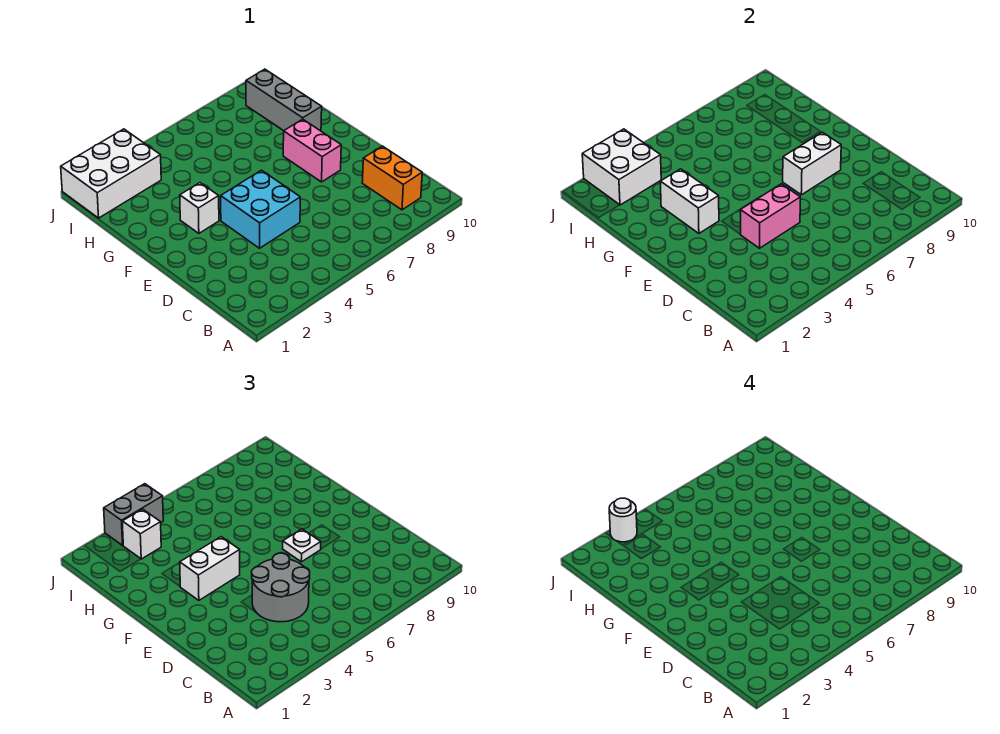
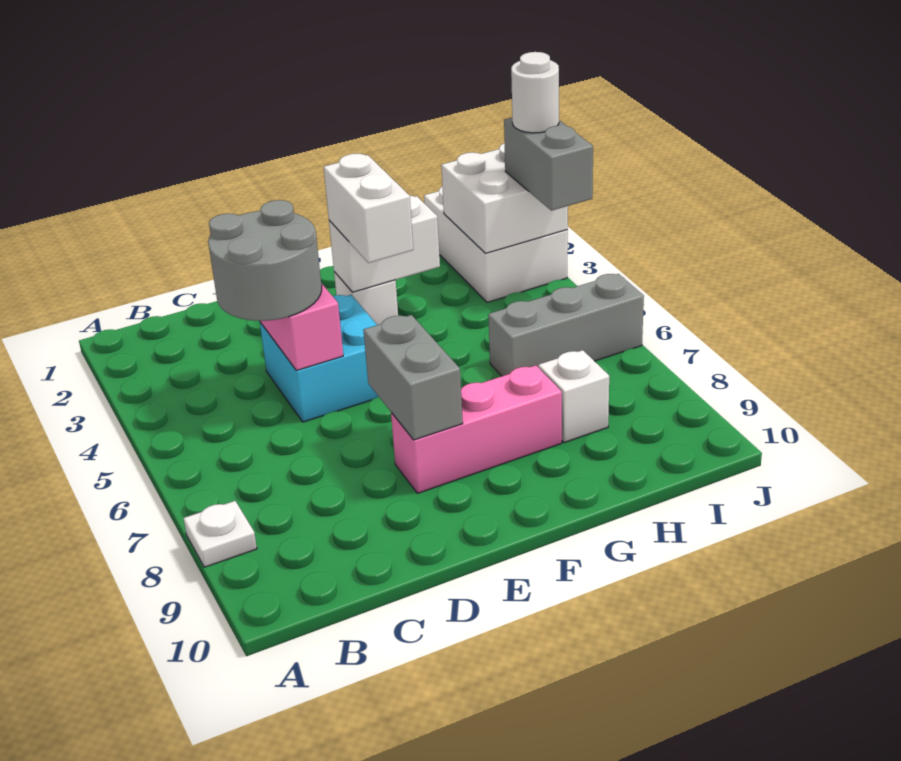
orange brick B9:C9 level 1 -> none
white brick E7:E8 level 2 -> grey brick E7:E8 level 2
white plate E7 level 3 -> white plate A8 level 1
pink brick E8:F8 level 1 -> pink brick E8:G8 level 1
grey brick G9:I9 level 1 -> grey brick H6:J6 level 1
white brick I3 level 3 -> white brick H8 level 1

